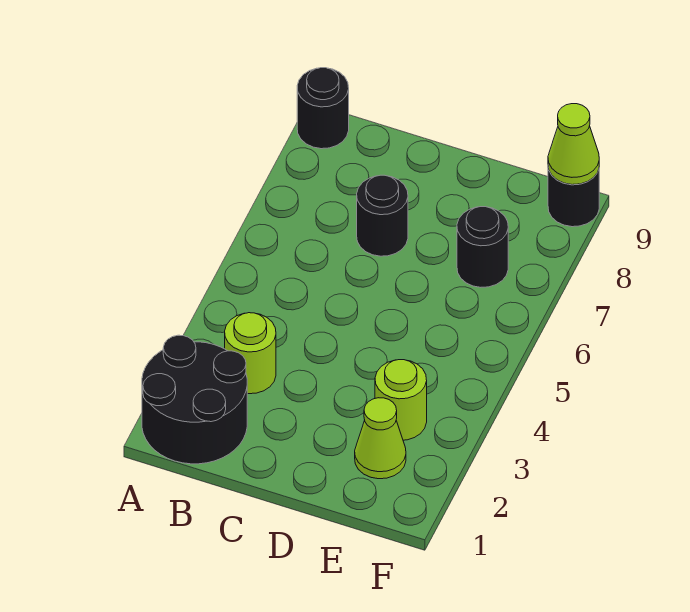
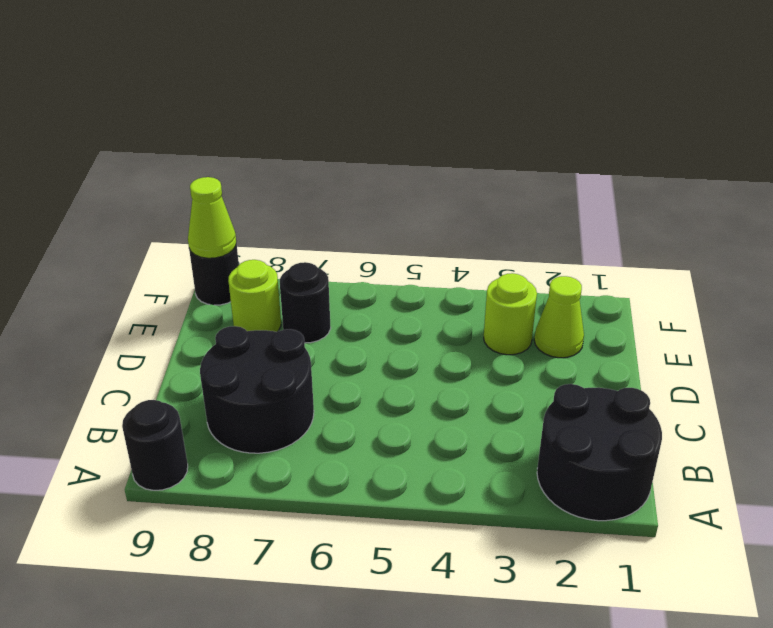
lime round brick B3 level 1 -> lime round brick E8 level 1
black round brick C7 level 1 -> black round brick B7:C8 level 1

